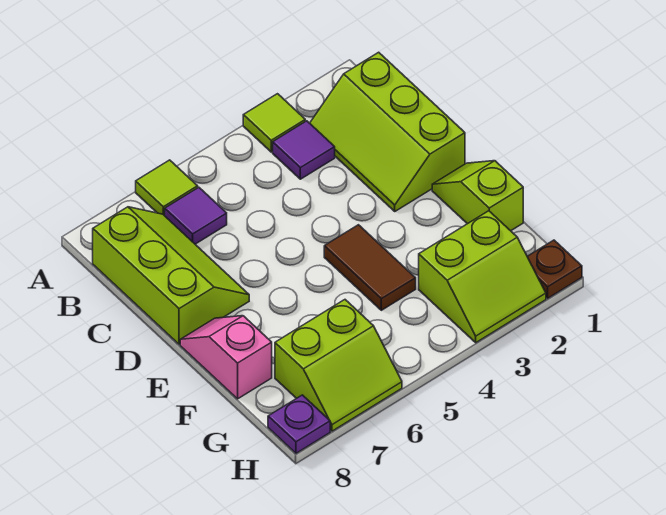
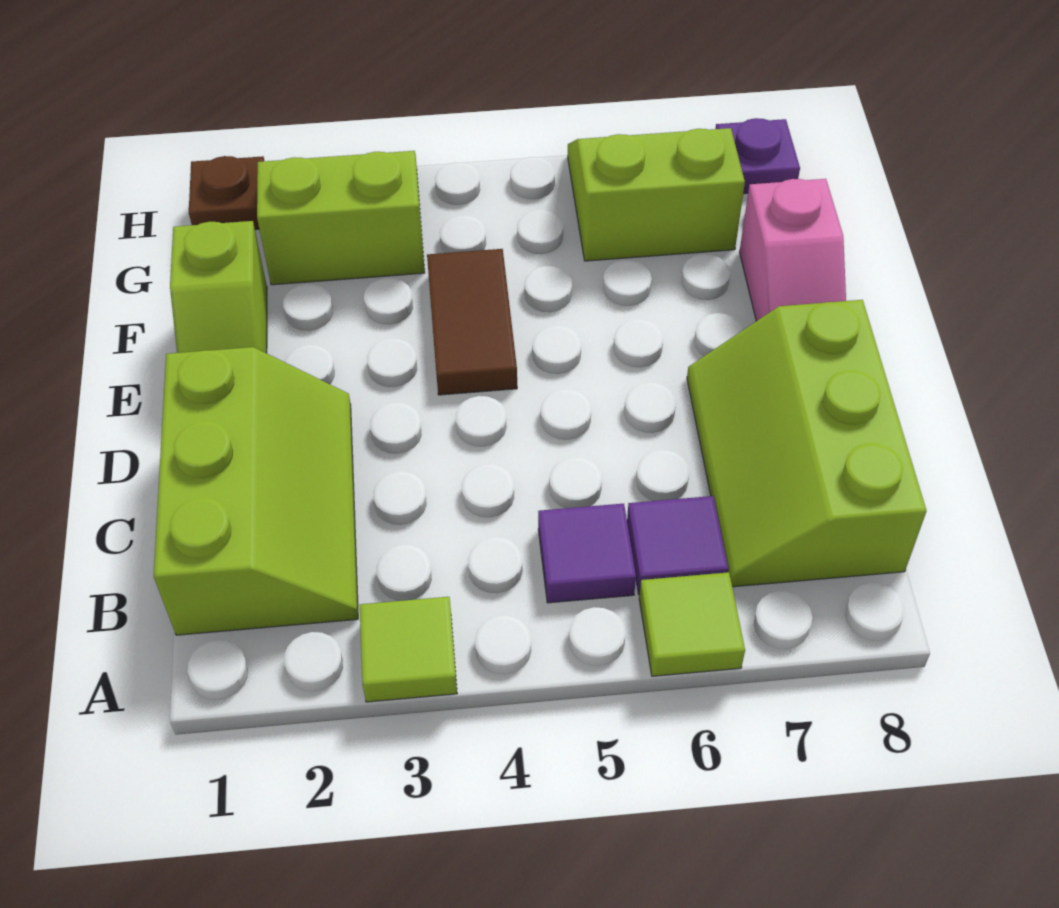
purple tile B3 level 1 -> purple tile B5 level 1

